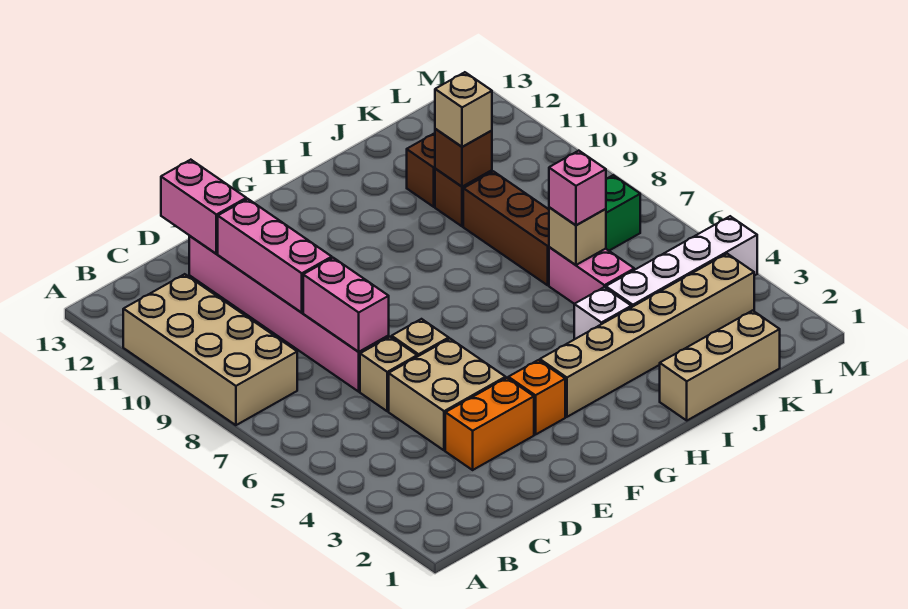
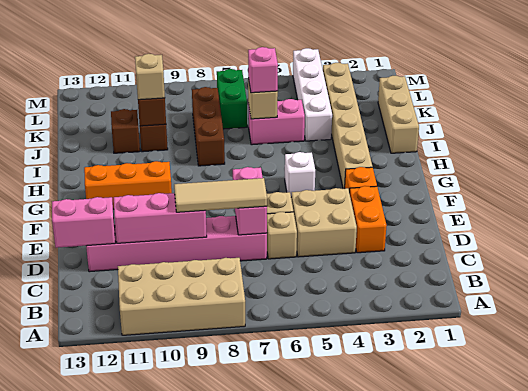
pink brick D7:D8 level 2 -> pink brick D7:E7 level 2
none -> tan tile D7:D9 level 3
none -> orange brick G10:G12 level 1
white brick I4 level 1 -> white brick G5 level 1
brown brick J7:J9 level 1 -> brown brick I8:K8 level 1

